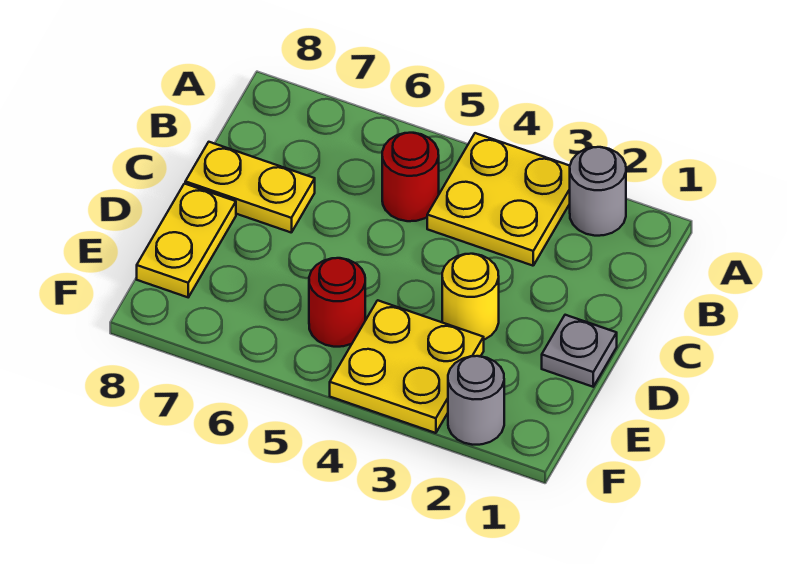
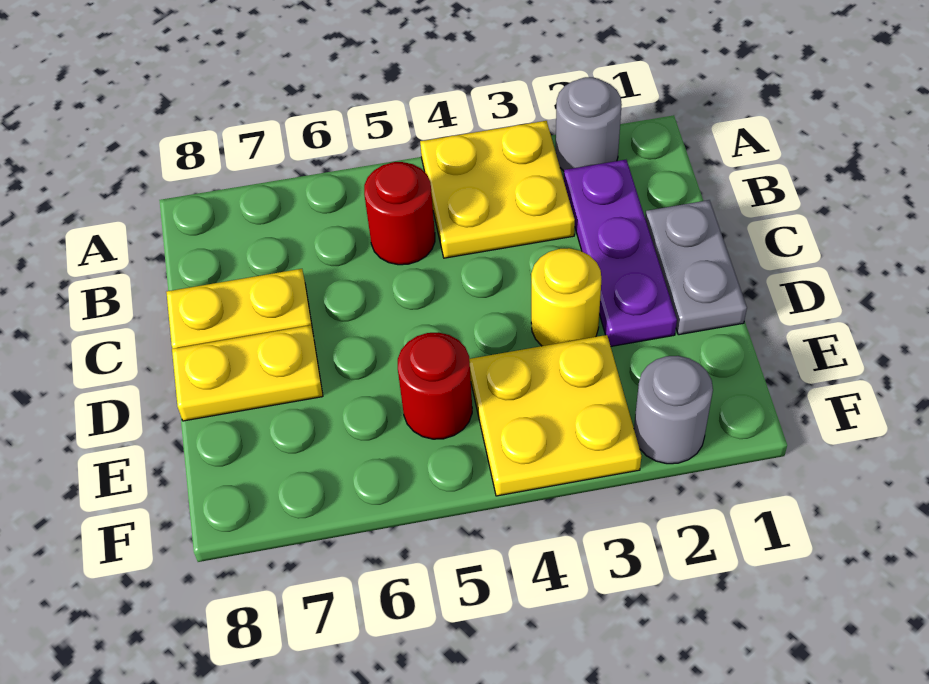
none -> purple plate B2:D2 level 1
grey plate D1 level 1 -> grey plate C1:D1 level 1
yellow plate D8:E8 level 1 -> yellow plate D7:D8 level 1

